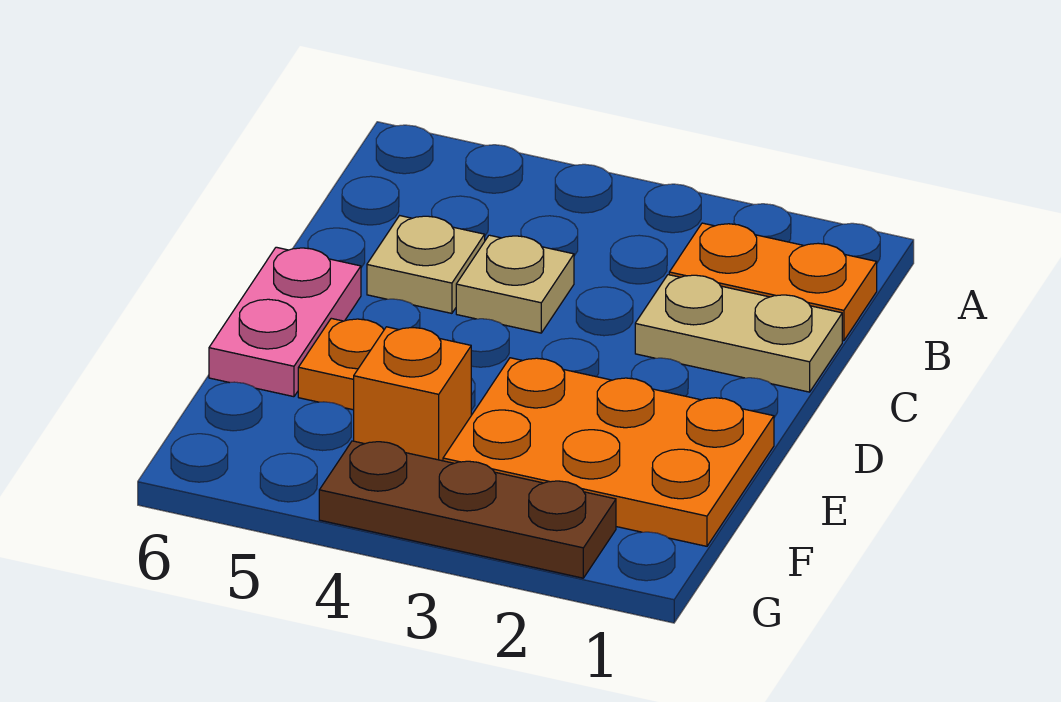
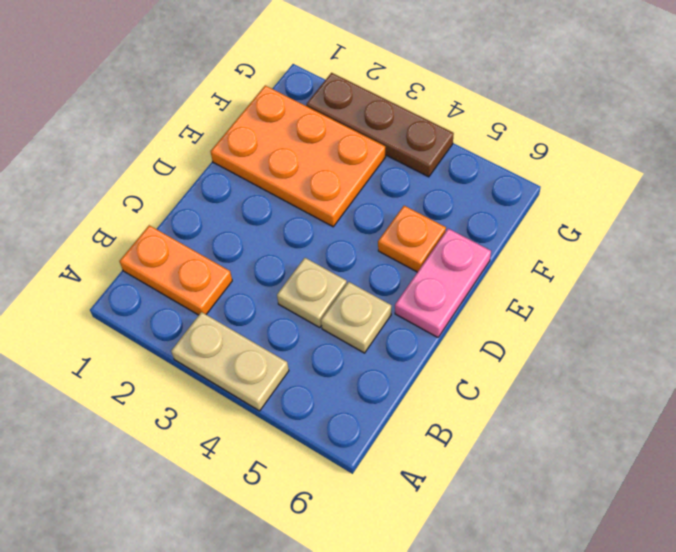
tan plate C1:C2 level 1 -> tan plate A3:A4 level 1
orange brick F4 level 1 -> none

